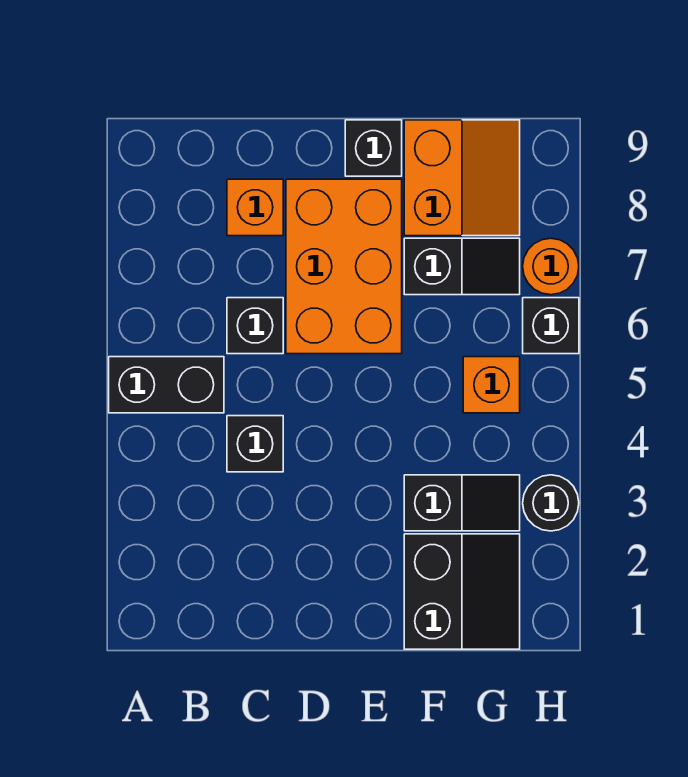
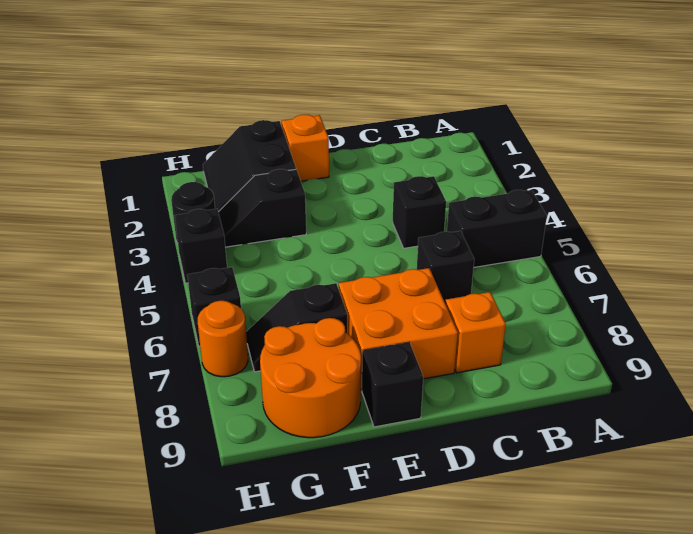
orange brick D6:E8 level 1 -> orange brick D7:E8 level 1
orange slope F8:G9 level 1 top F -> orange round brick F8:G9 level 1
orange brick G5 level 1 -> orange brick E1 level 1
none -> black brick H4 level 1

